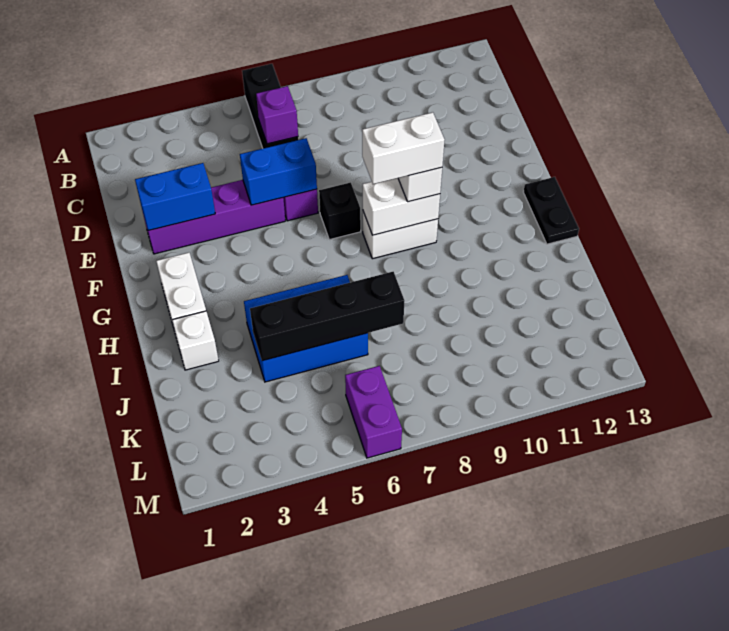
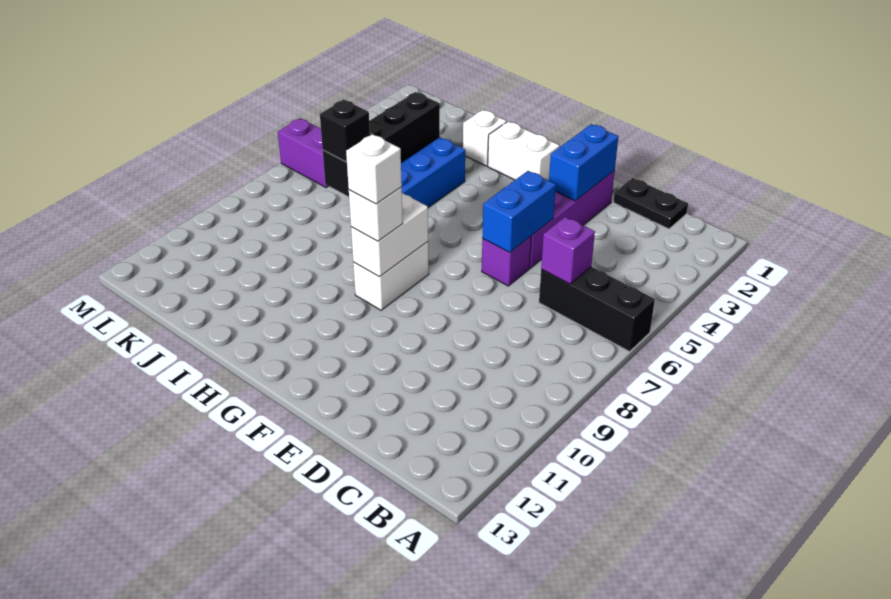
black brick F7 level 1 -> black brick J7 level 3
white brick G8:G9 level 4 -> white brick G9 level 4
black plate G13:H13 level 1 -> black plate C1:D1 level 1

